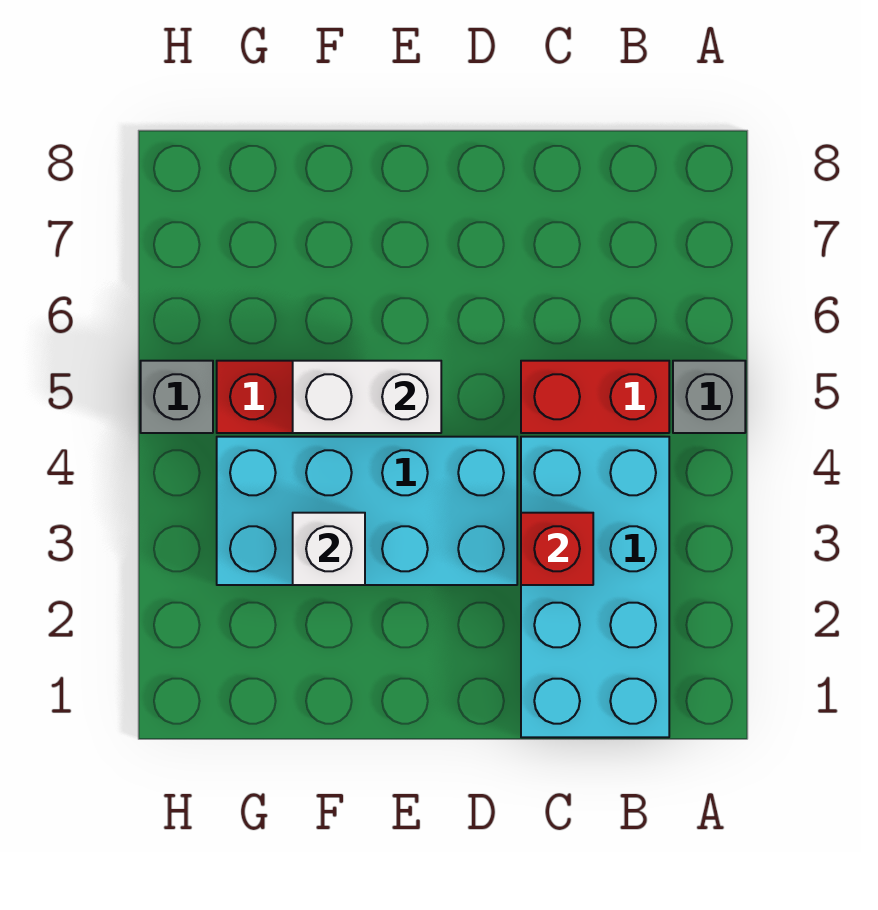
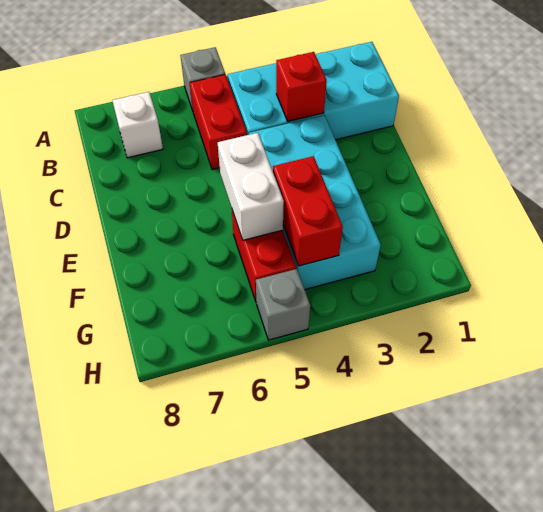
white brick F3 level 2 -> white brick B7 level 1
none -> red brick F4:G4 level 2

